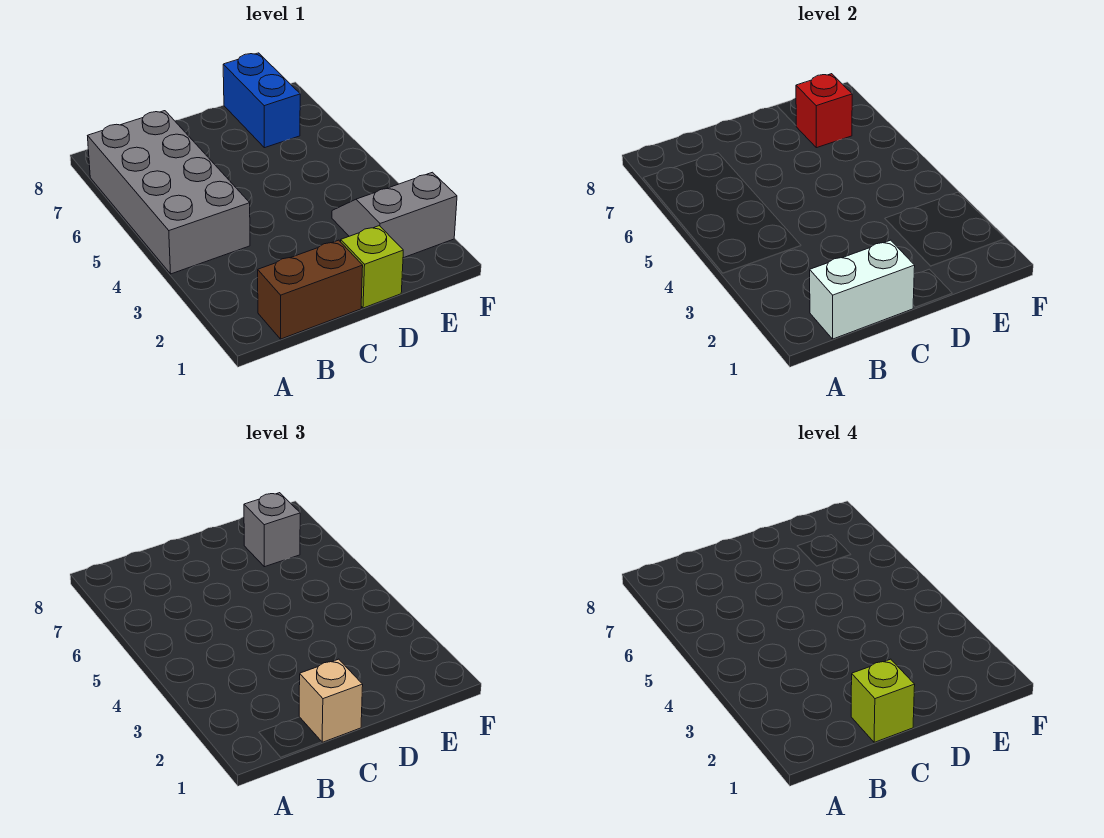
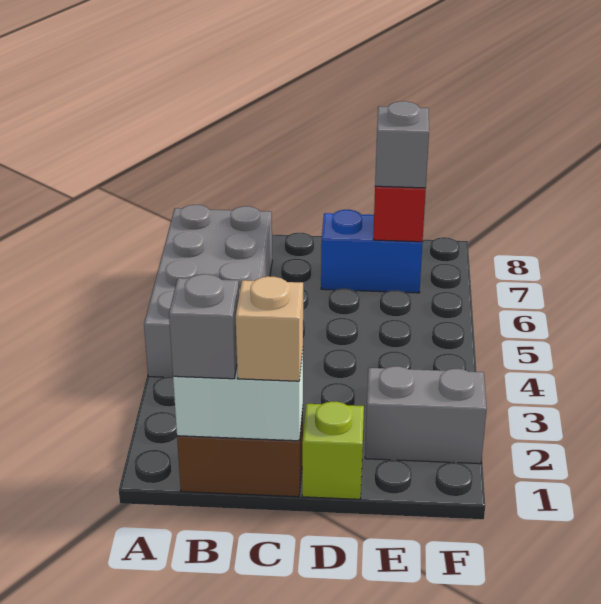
none -> grey brick B1 level 3
lime brick C1 level 4 -> none
blue brick E7:E8 level 1 -> blue brick D7:E7 level 1

